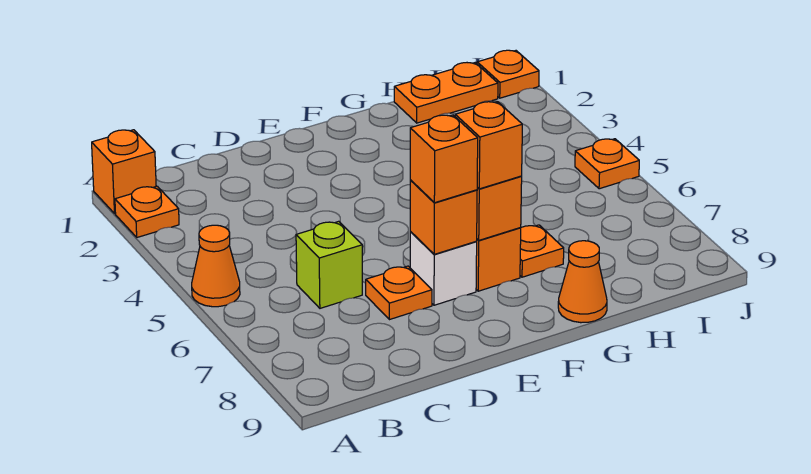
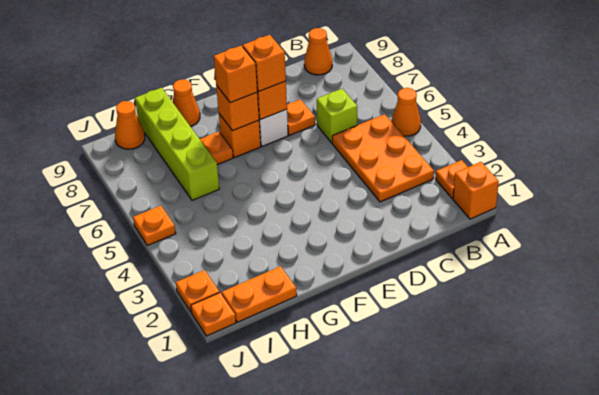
none -> orange plate B3:C5 level 1
none -> orange cone B9 level 1
none -> lime brick H6:H9 level 1
none -> orange cone I9 level 1
none -> orange plate J2 level 1

